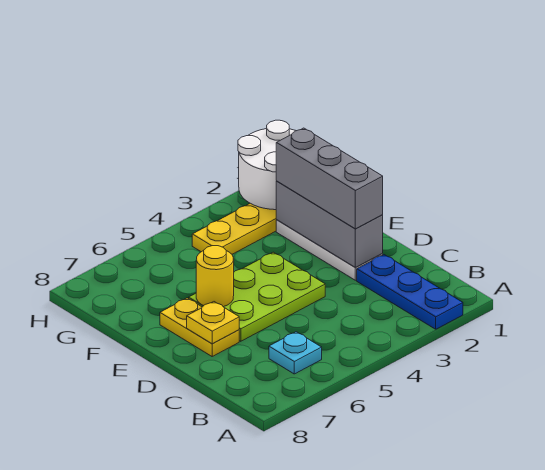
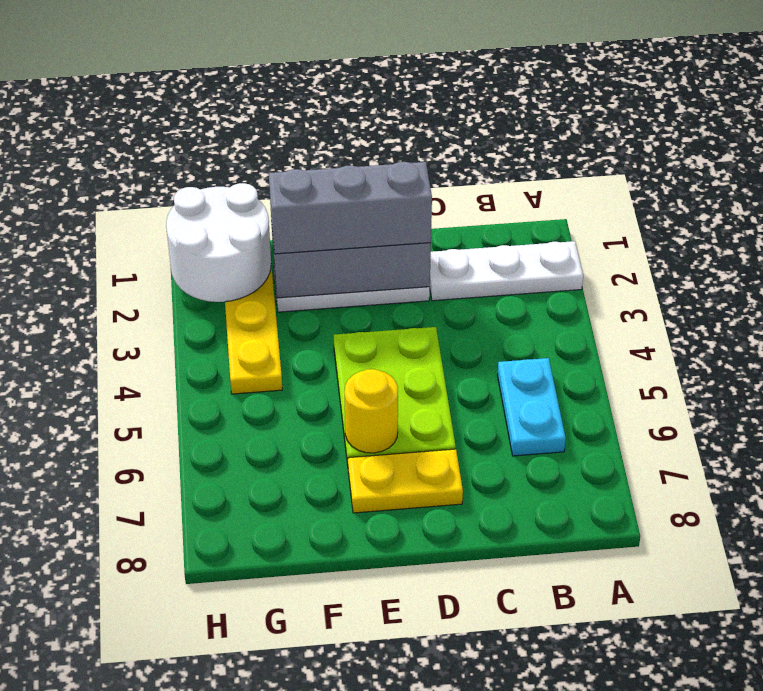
blue plate A2:C2 level 1 -> white plate A2:C2 level 1
cyan plate B6 level 1 -> cyan plate B5:B6 level 1
yellow plate D7 level 2 -> none

